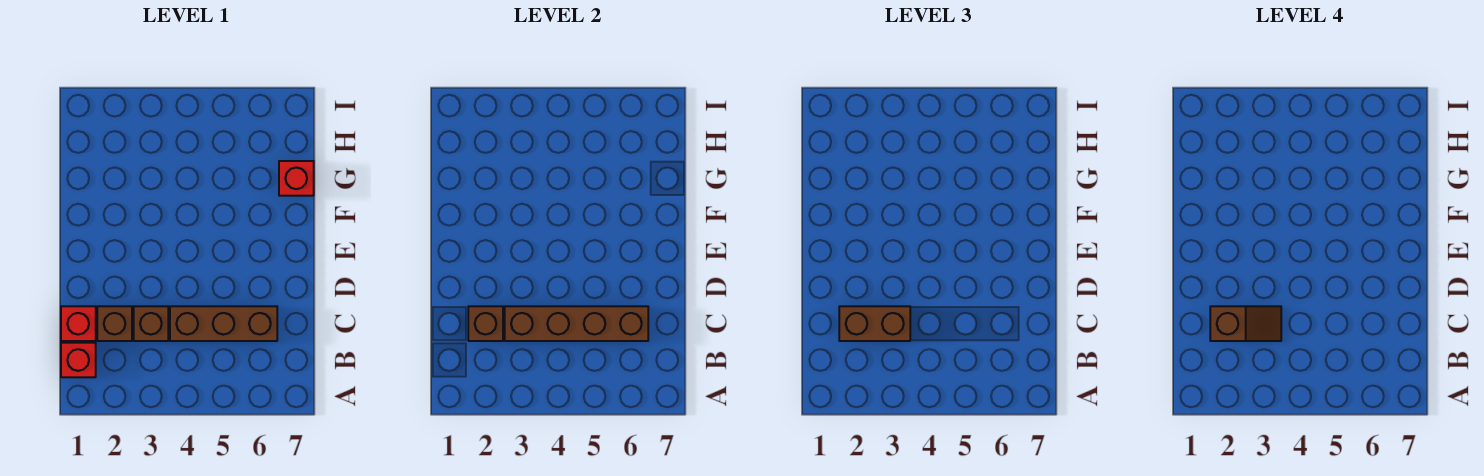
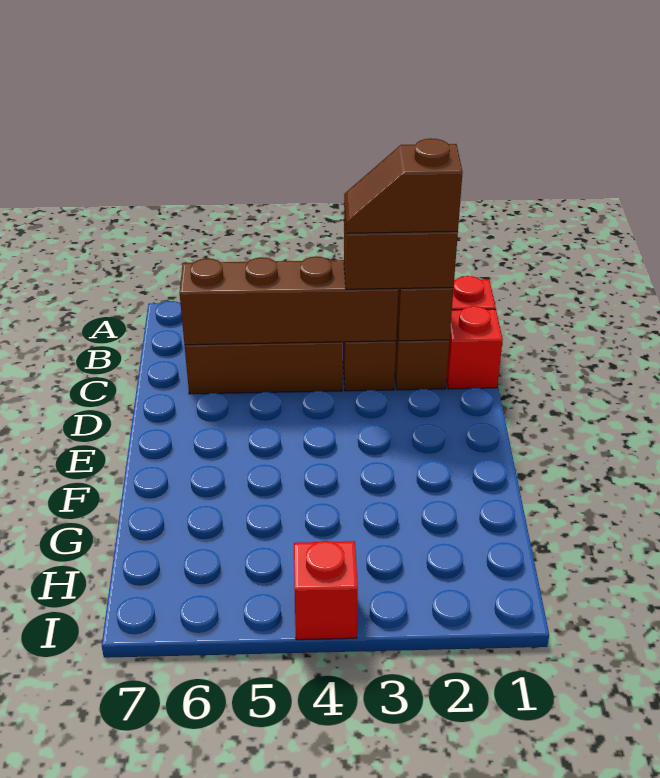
red brick G7 level 1 -> red brick I4 level 1

